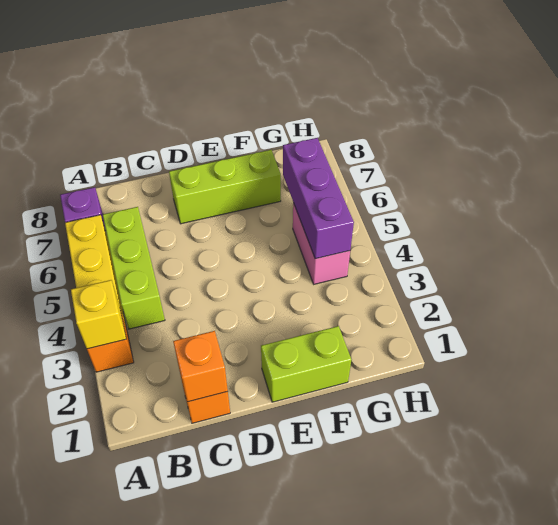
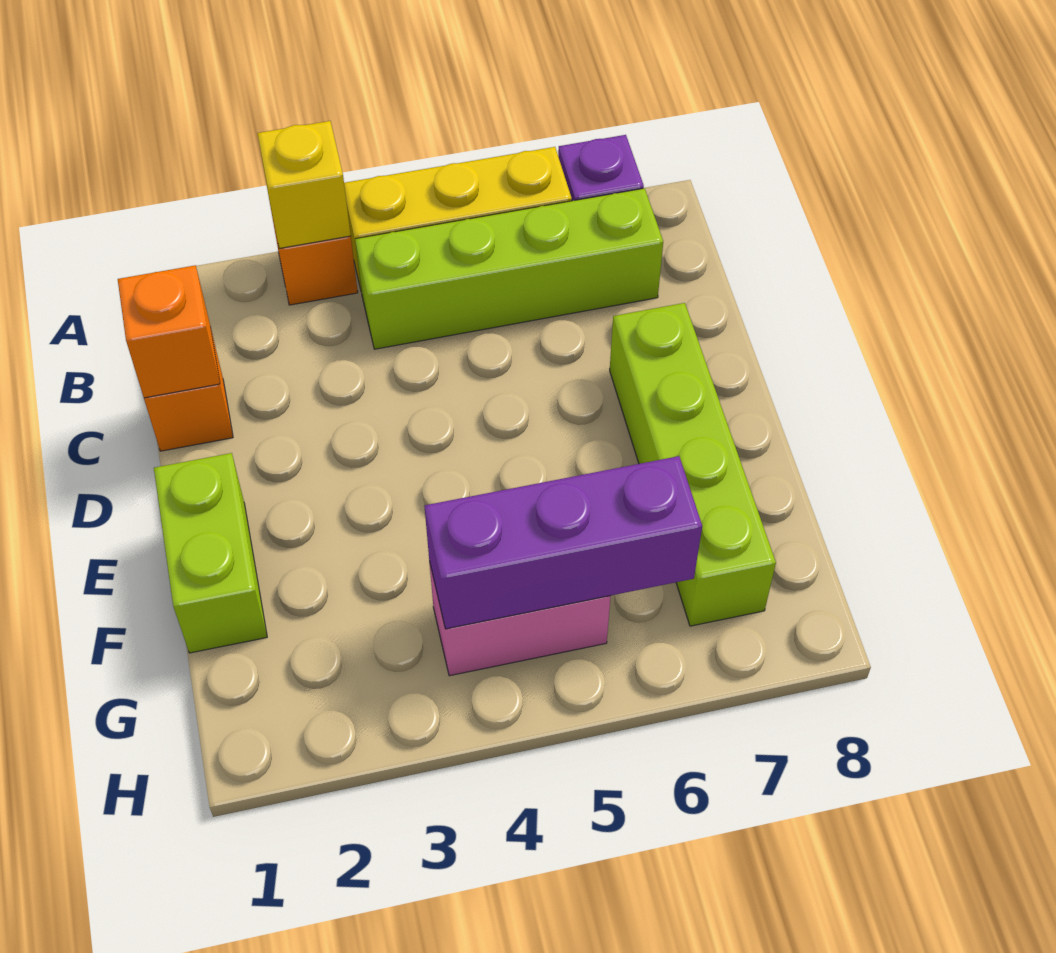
lime brick B4:B6 level 1 -> lime brick B4:B7 level 1
lime brick D7:F7 level 1 -> lime brick D7:G7 level 1

